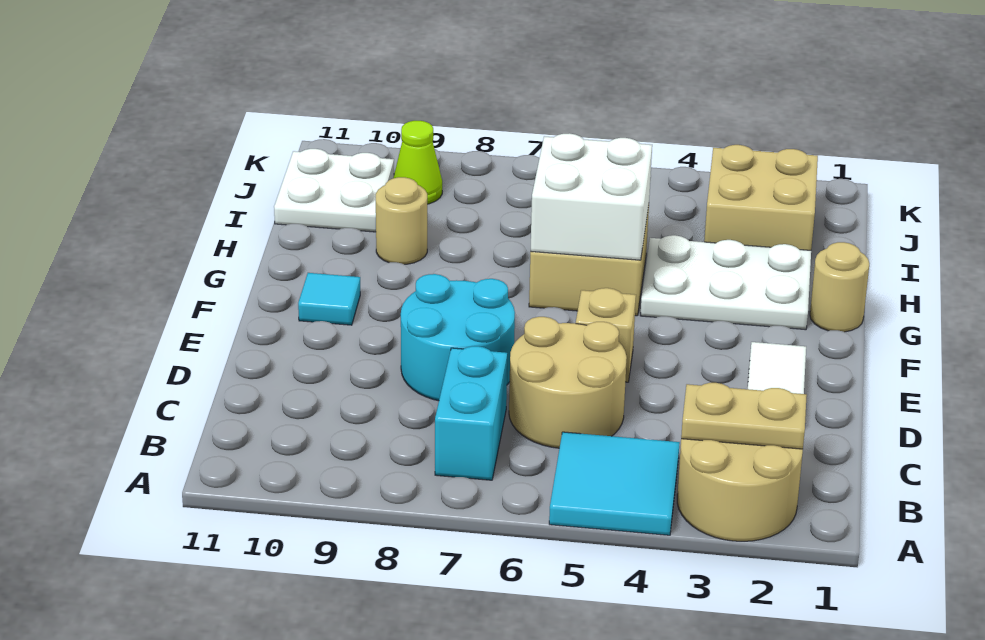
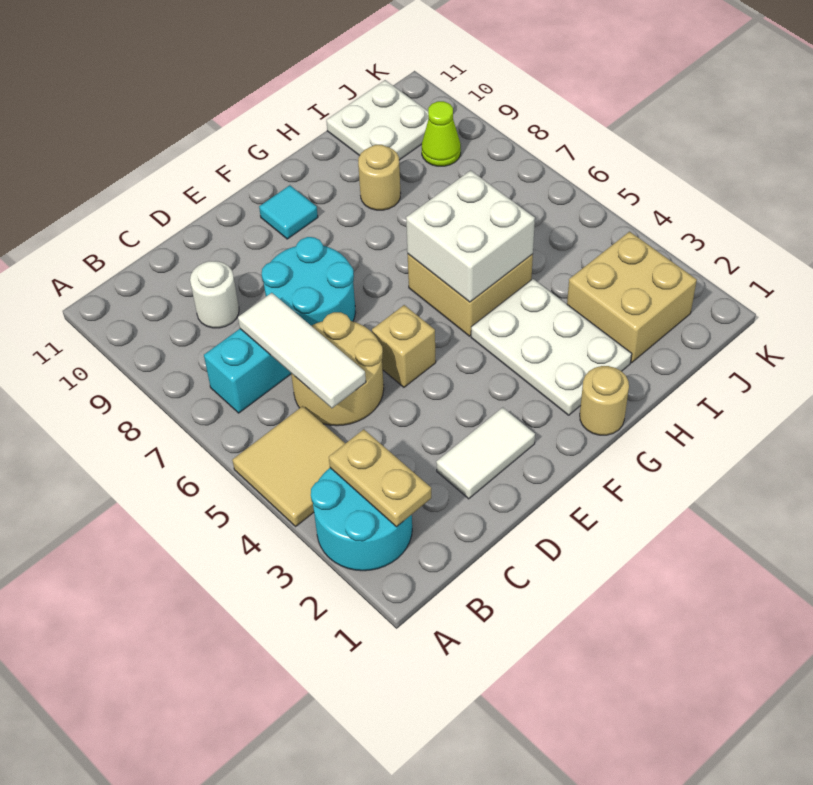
tan round brick A2:B3 level 1 -> cyan round brick A2:B3 level 1
cyan tile A4:B5 level 1 -> tan tile A4:B5 level 1
none -> white tile C5:C7 level 2
none -> white round brick C9 level 1

